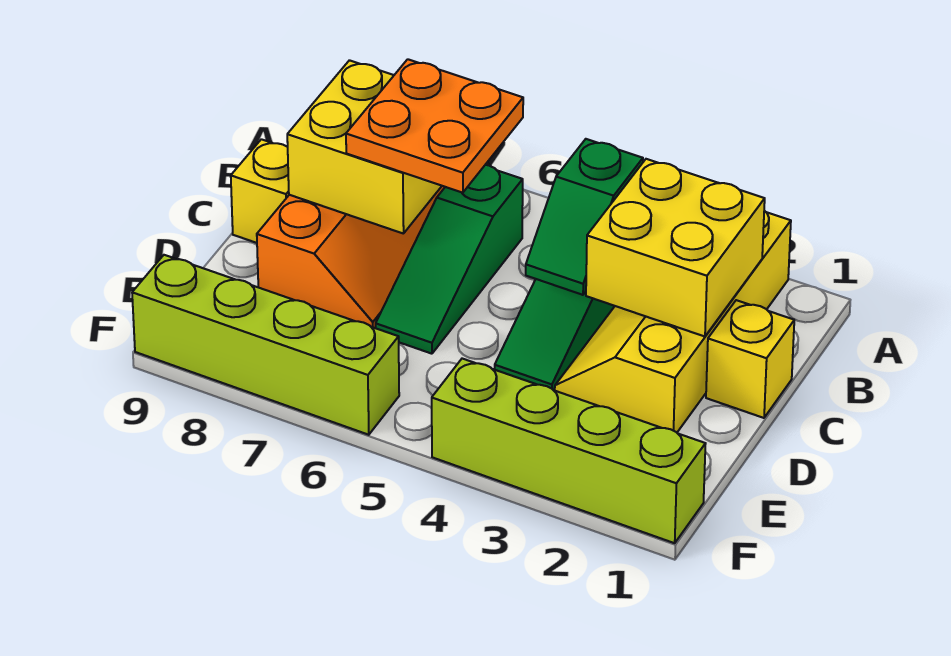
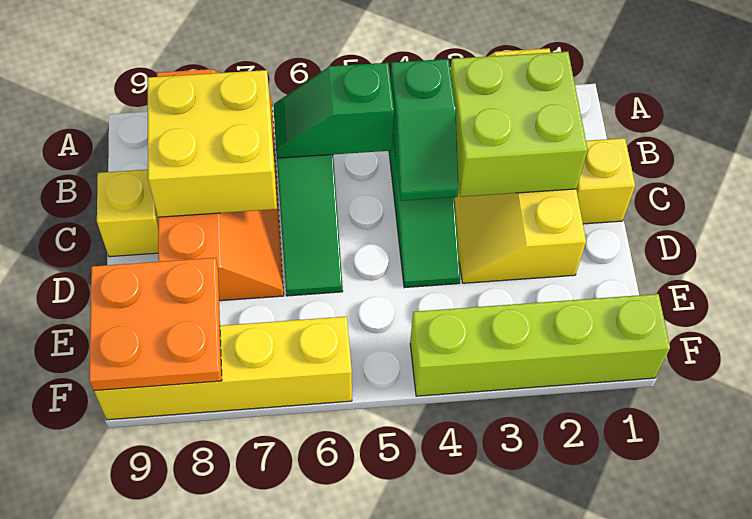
yellow brick B2:C3 level 2 -> lime brick B2:C3 level 2
none -> green slope B5:B6 level 2 top 5
orange plate B6:C7 level 3 -> orange plate E8:F9 level 2
lime brick F6:F9 level 1 -> yellow brick F6:F9 level 1

